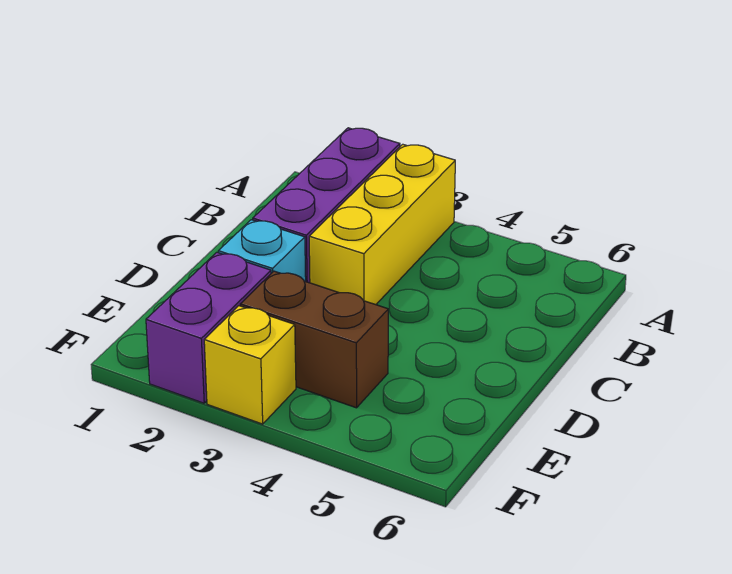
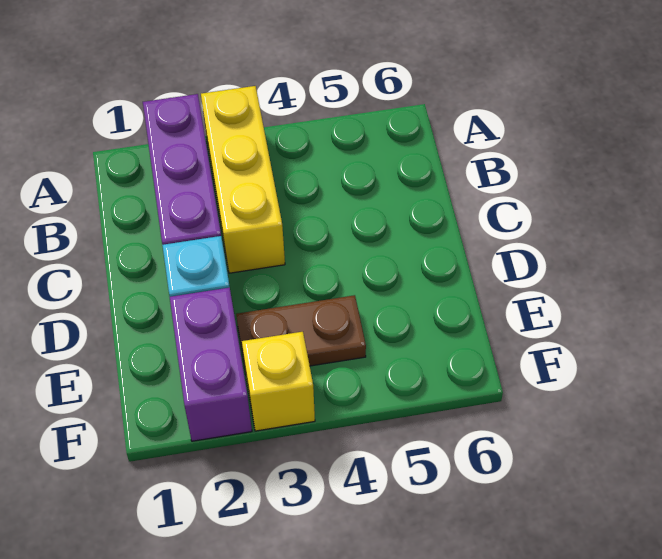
brown brick E3:E4 level 1 -> brown plate E3:E4 level 1

